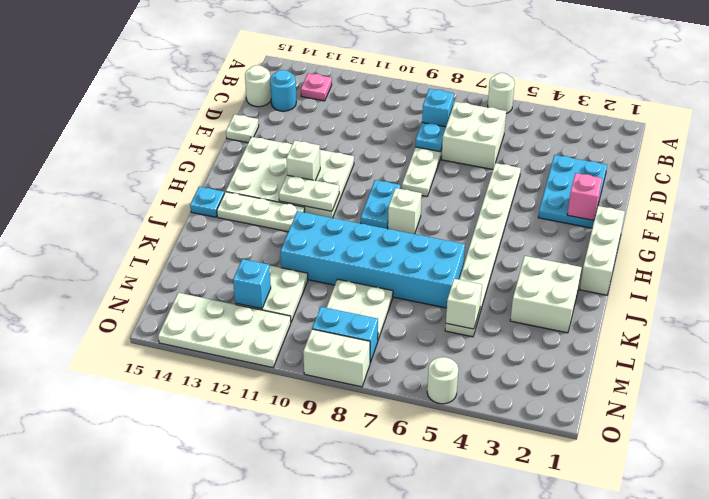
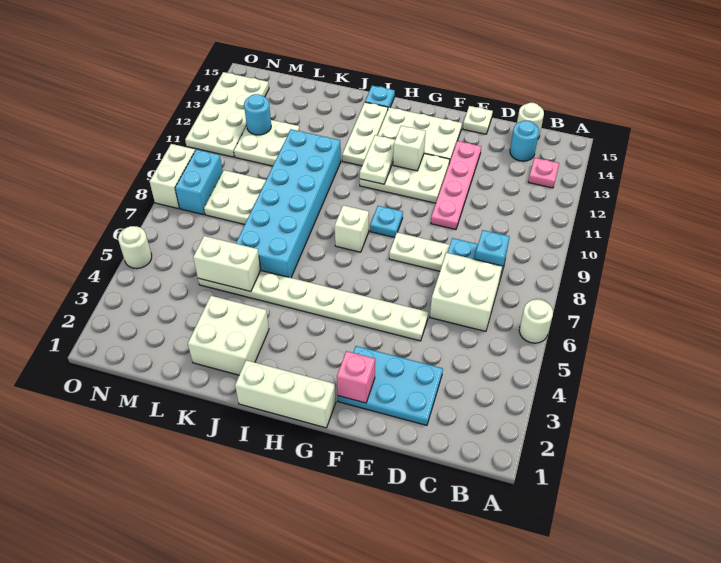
none -> pink plate E10:E13 level 1
cyan plate G9:H9 level 1 -> cyan plate G9 level 1
white brick L5 level 2 -> white brick K5:L5 level 2
cyan brick M12 level 2 -> cyan round brick M12 level 2

